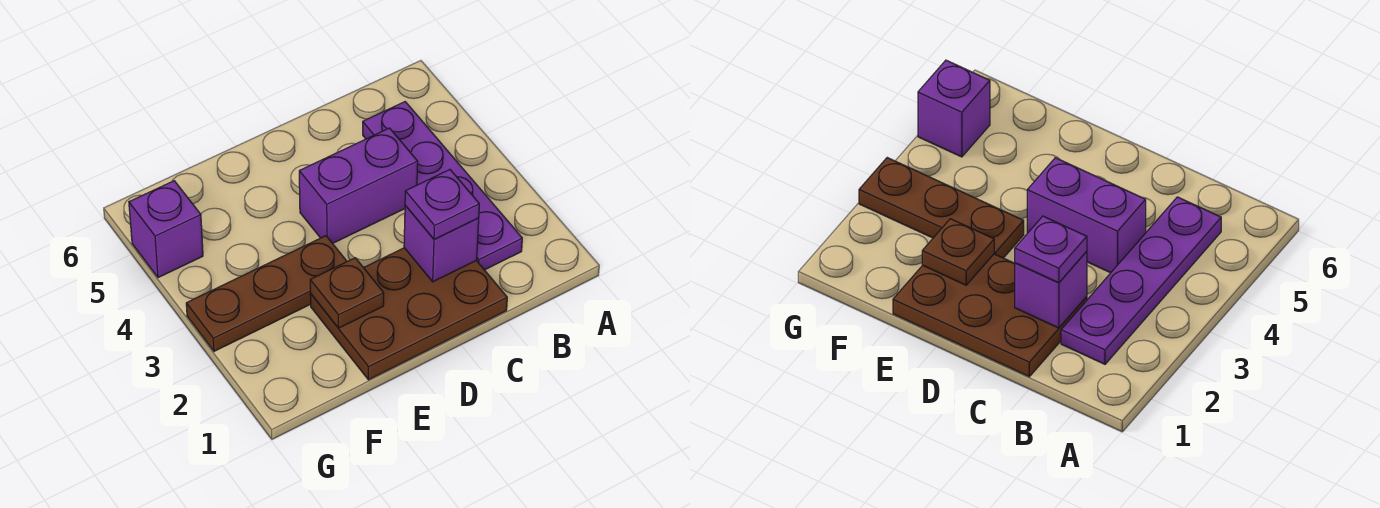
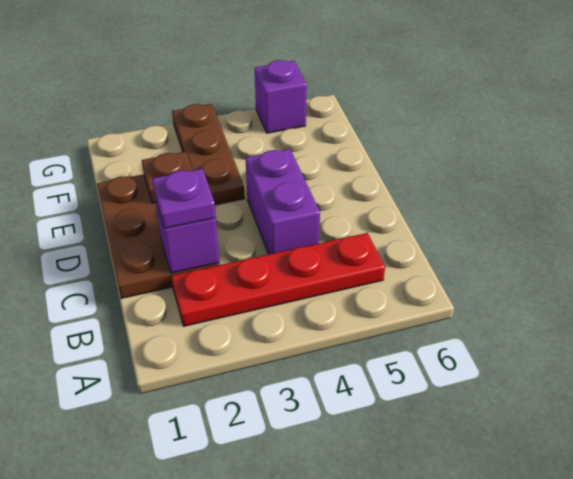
purple plate B2:B5 level 1 -> red plate B2:B5 level 1

